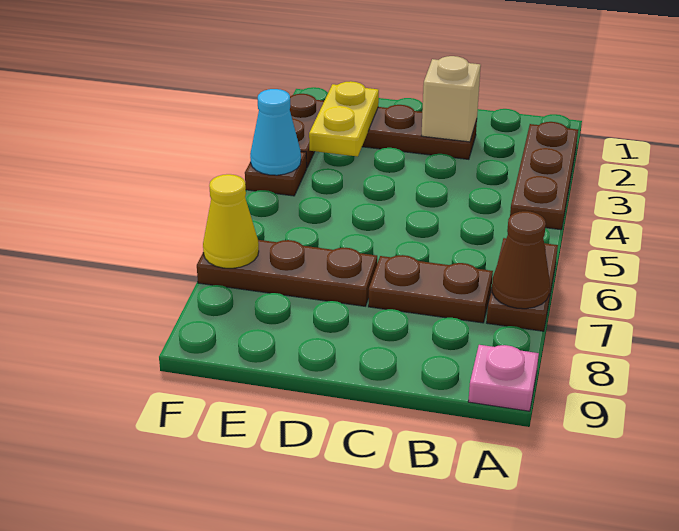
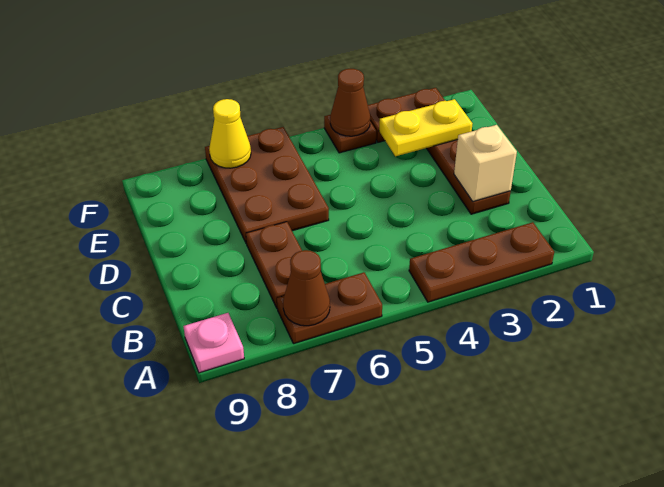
brown plate D7:F7 level 1 -> brown plate D6:F7 level 1
cyan cone F4 level 2 -> brown cone F4 level 2

